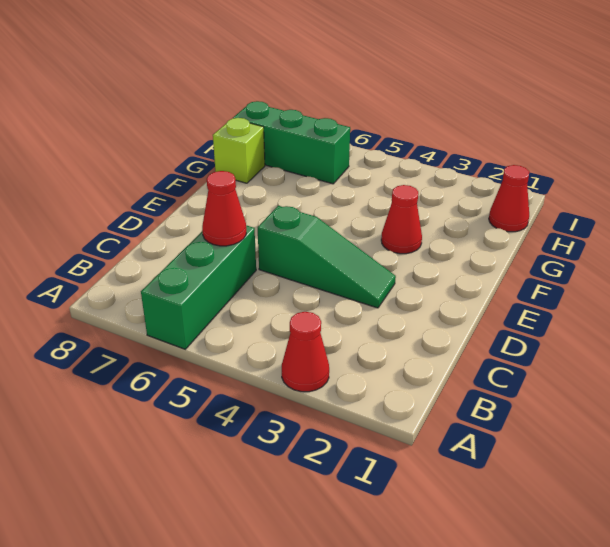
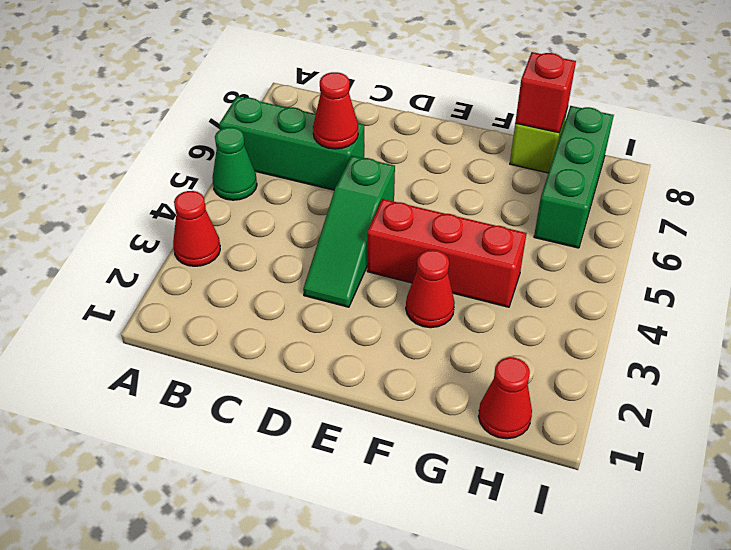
none -> green cone A5 level 1
none -> red brick E4:G4 level 1
none -> red brick G8 level 2

